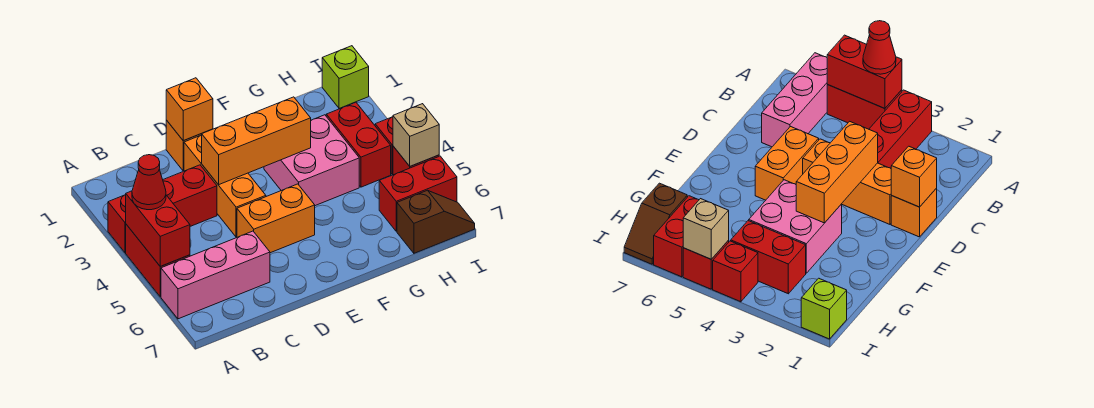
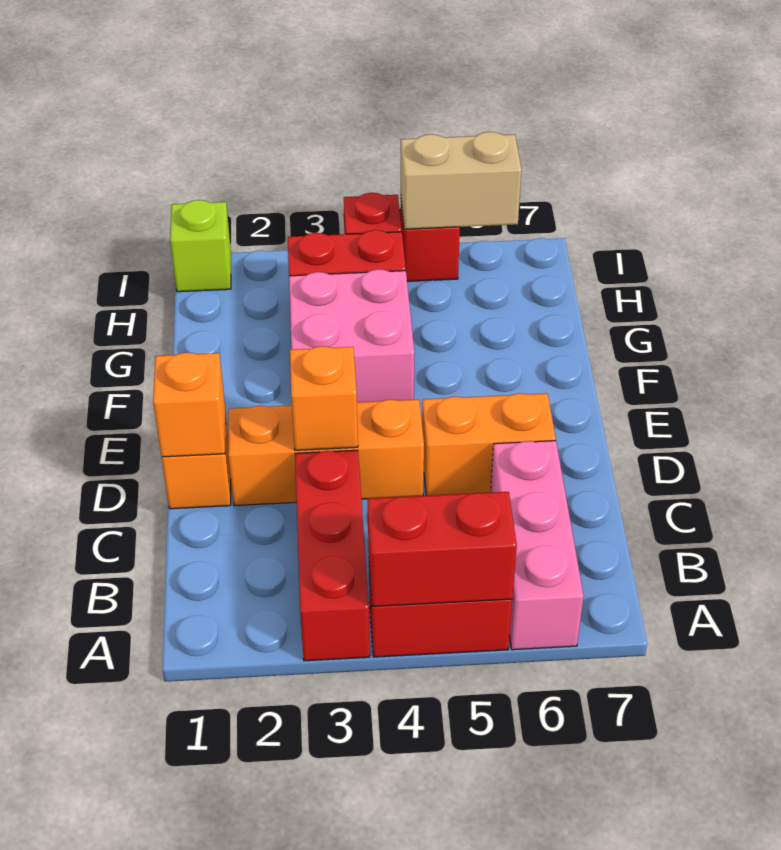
red cone A4 level 3 -> none
orange brick D3:F3 level 2 -> orange brick D3 level 2
orange brick D5:E5 level 1 -> orange brick D5:D6 level 1
red brick H6:I6 level 1 -> none
brown slope H7:I7 level 1 top H -> none
tan brick I5 level 2 -> tan brick I5:I6 level 2

